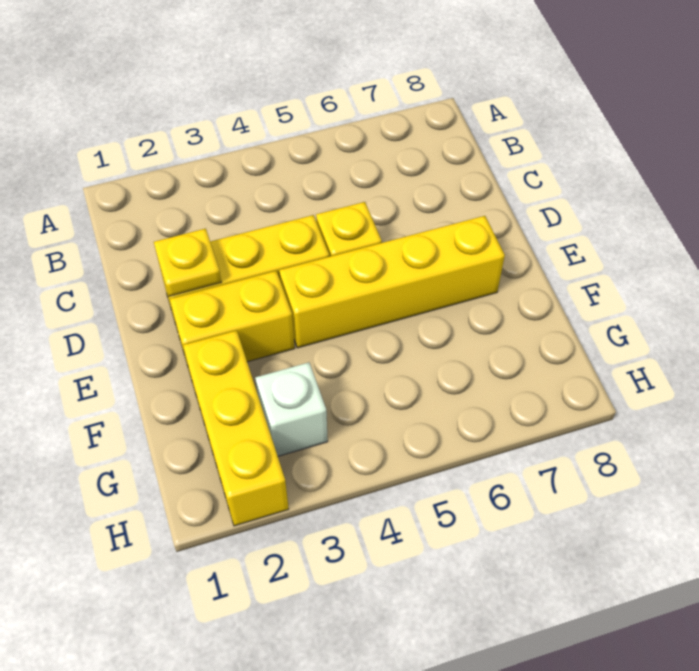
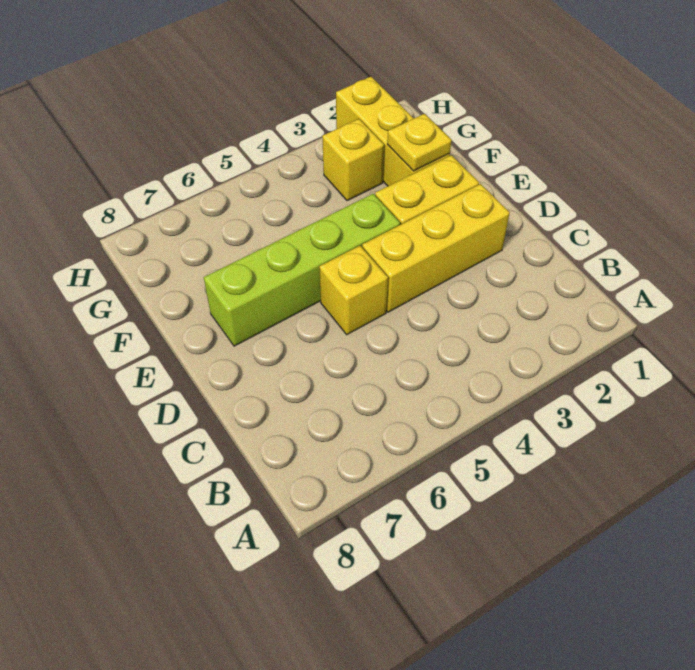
yellow plate D2 level 2 -> yellow plate F2 level 2
yellow brick E4:E7 level 1 -> lime brick E4:E7 level 1
white brick G3 level 1 -> yellow brick G3 level 1

